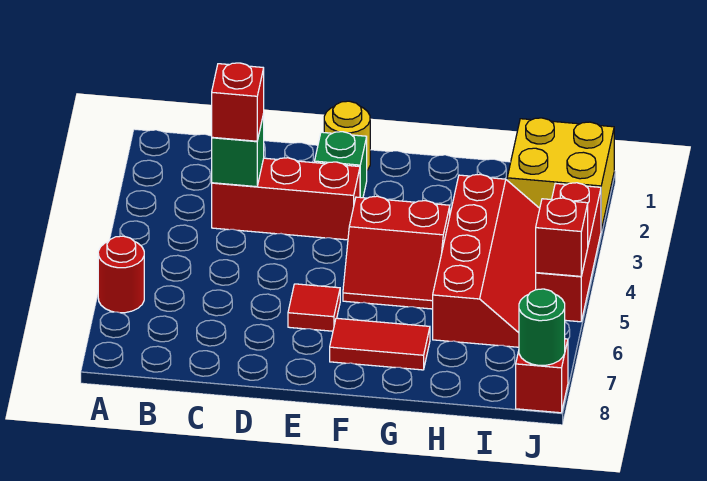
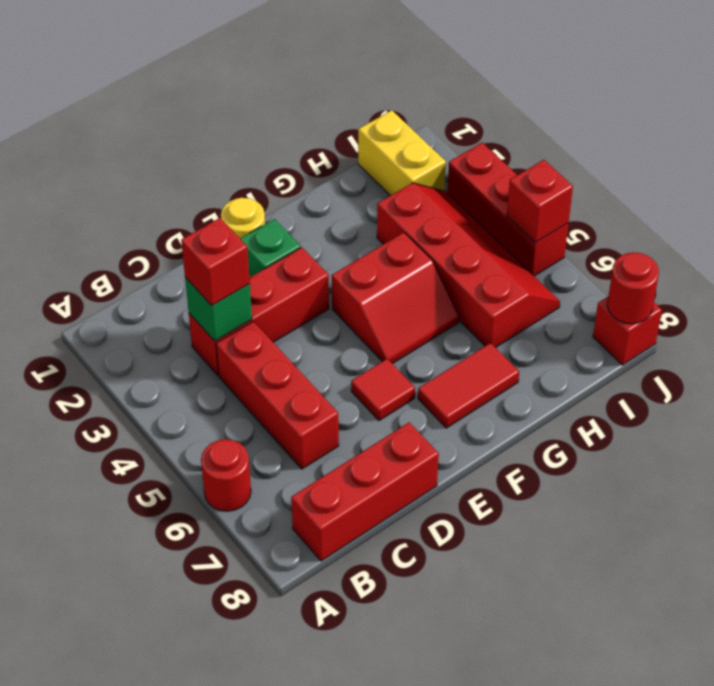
none -> red brick B8:D8 level 1
none -> red brick C4:C6 level 1
yellow brick I1:J2 level 1 -> yellow brick I1:I2 level 1
green round brick J8 level 2 -> red round brick J8 level 2

